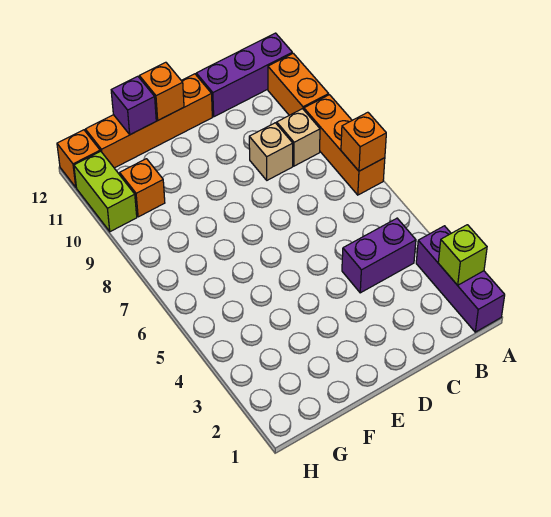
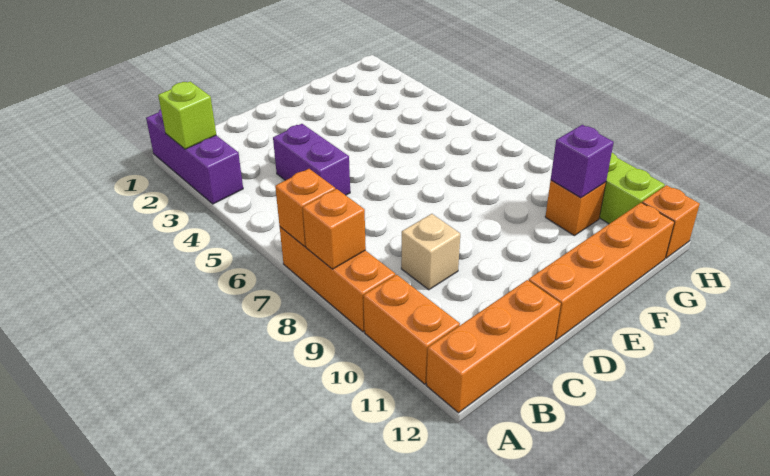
purple brick A12:C12 level 1 -> orange brick A12:C12 level 1
purple brick B4:C4 level 1 -> purple brick C4:C5 level 1
tan brick B9 level 1 -> none
orange brick E12 level 2 -> orange brick A8 level 2
purple brick F12 level 2 -> purple brick G10 level 2

